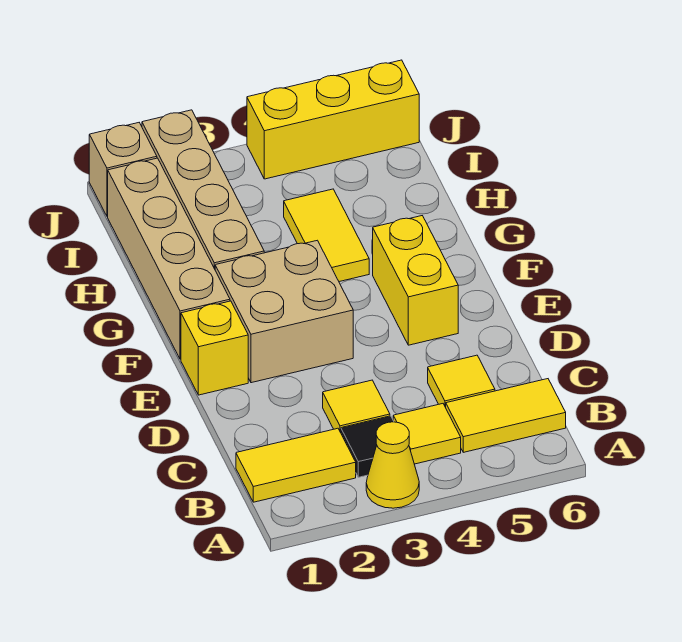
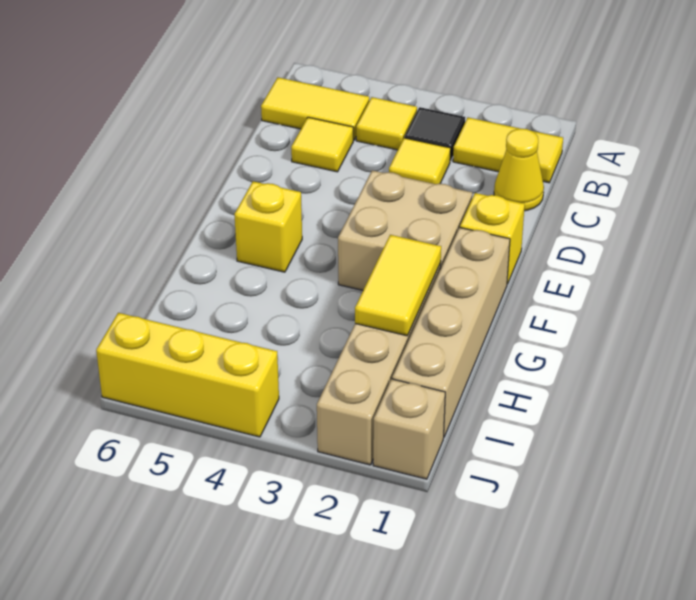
yellow cone A3 level 1 -> yellow cone C1 level 1
yellow brick E5:F5 level 1 -> yellow brick F5 level 1
yellow tile G4:H4 level 1 -> yellow tile G2:H2 level 2

